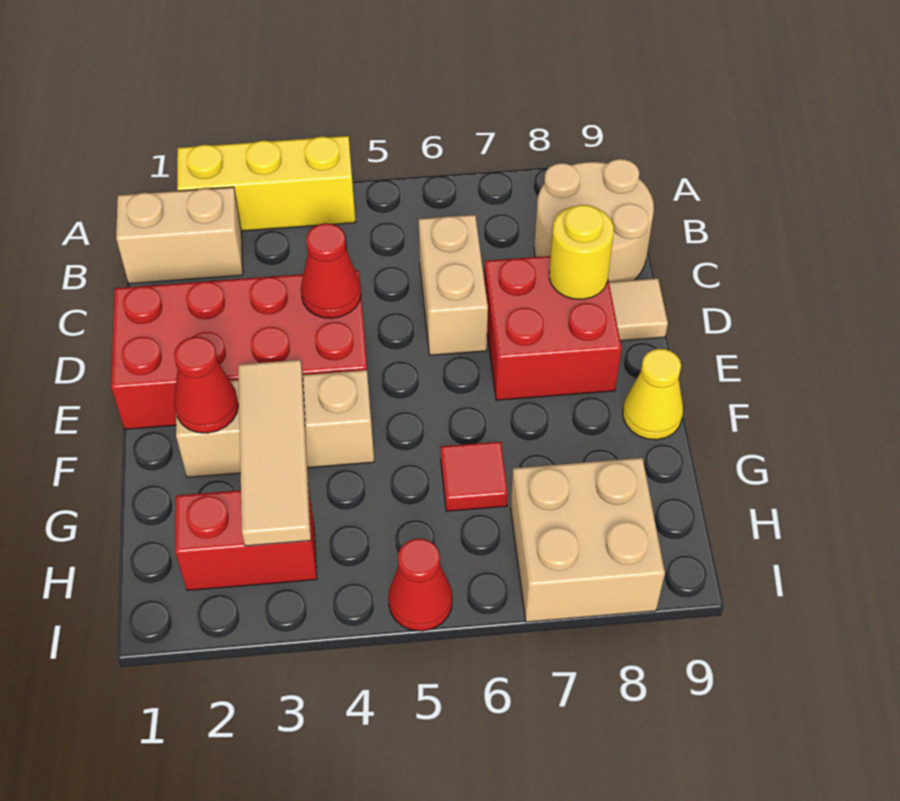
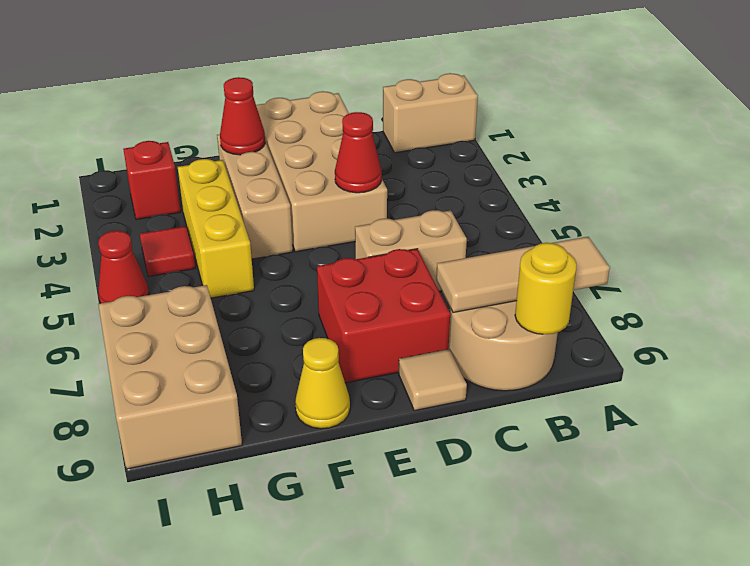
yellow brick A2:A4 level 1 -> yellow brick G3:G5 level 1
tan brick B1:B2 level 1 -> tan brick A1:B1 level 1
red brick D1:E4 level 1 -> tan brick D1:E4 level 1
yellow round brick D8 level 2 -> yellow round brick B9 level 2
tan tile F3:H3 level 2 -> tan tile A8:C8 level 2
red tile G6 level 1 -> red tile H4 level 1
red brick H2:H3 level 1 -> red brick H2 level 1
tan brick H7:I8 level 1 -> tan brick H7:I9 level 1

